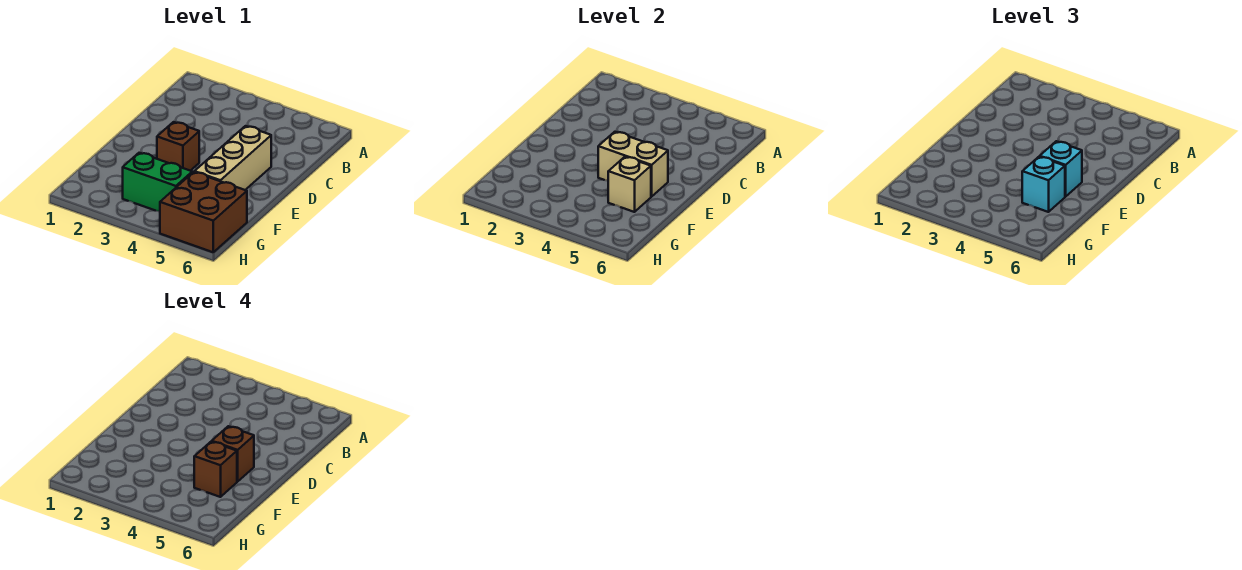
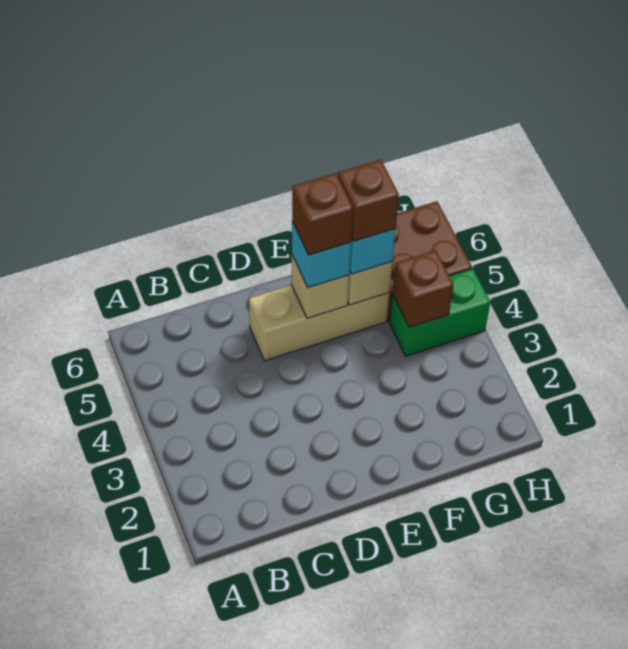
brown brick E3 level 1 -> brown brick G4 level 2
tan brick E4:E5 level 2 -> tan brick E5 level 2
green brick G3:G4 level 1 -> green brick G4:H4 level 1

